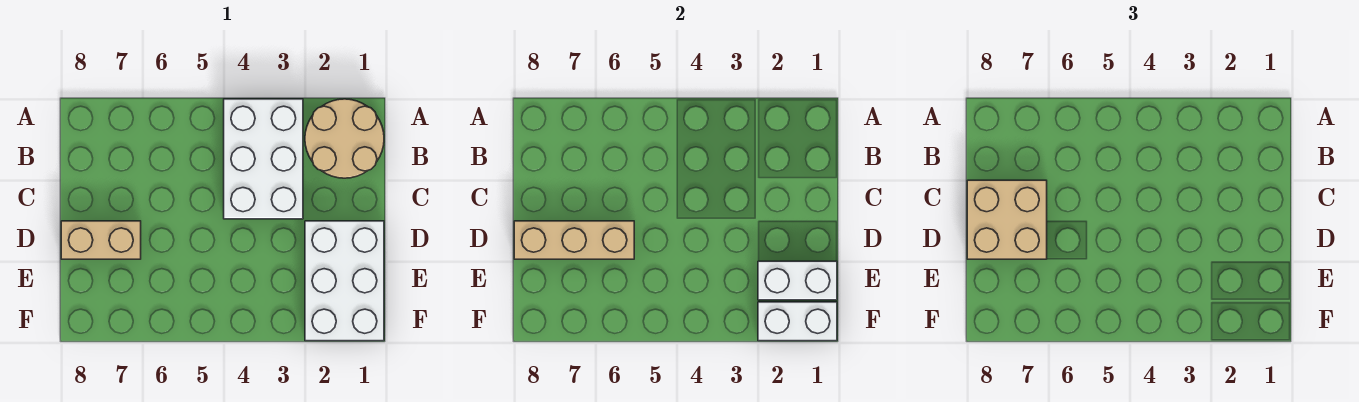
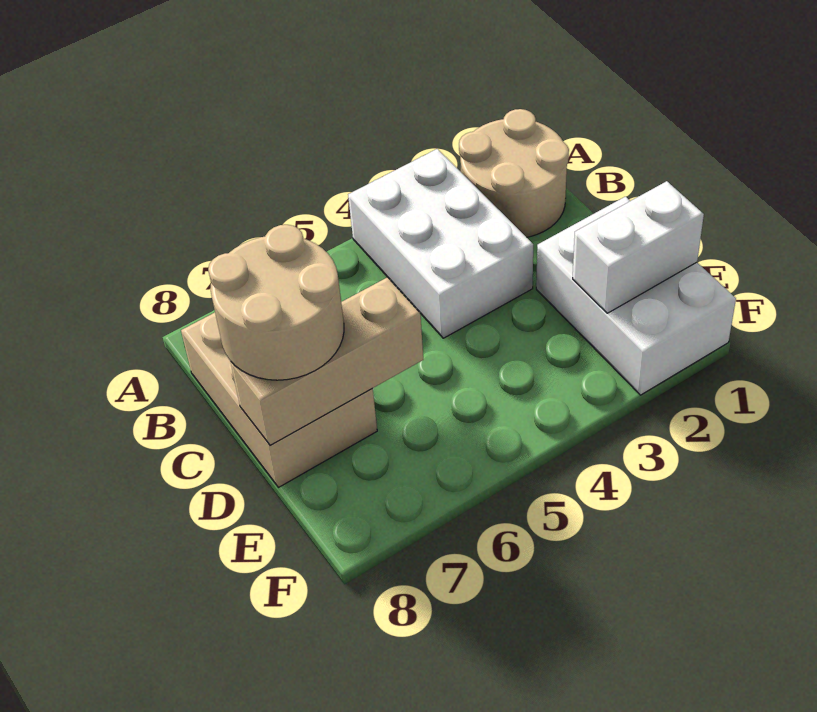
tan brick C7:D8 level 3 -> tan round brick C7:D8 level 3
tan brick D7:D8 level 1 -> tan brick B7:D8 level 1
white brick F1:F2 level 2 -> none

